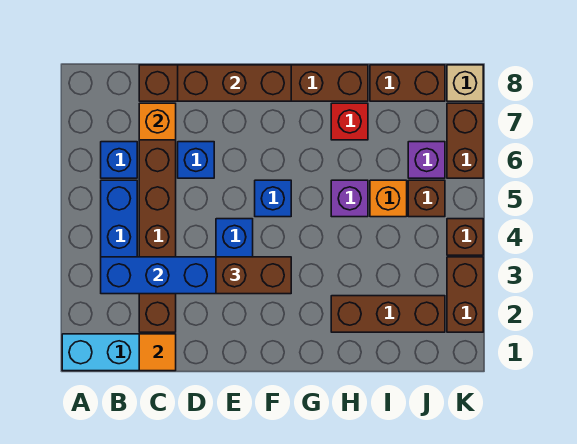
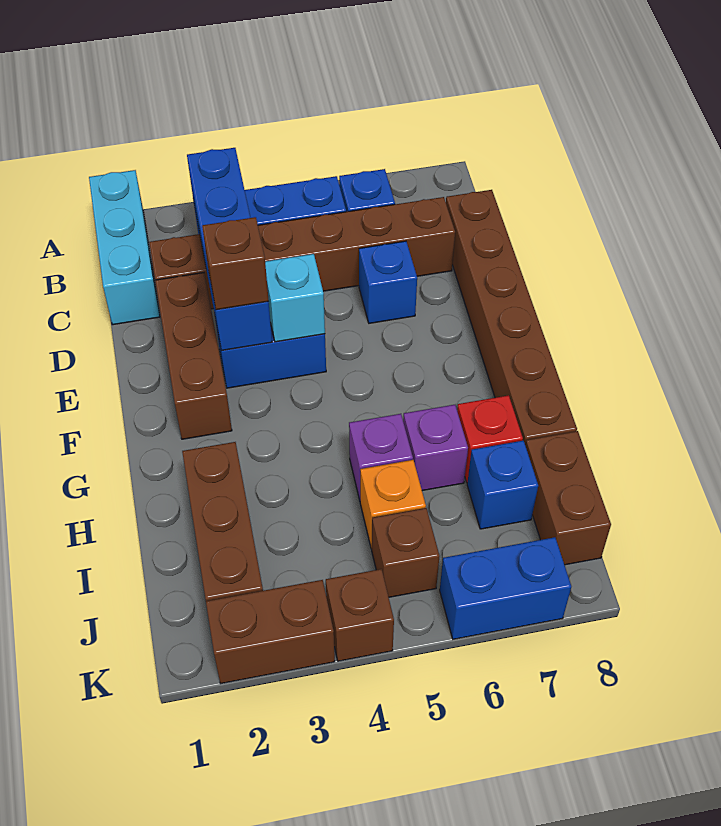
orange tile C1 level 2 -> none
orange brick C7 level 2 -> none
brown brick D8:F8 level 2 -> brown brick D2:F2 level 1
brown brick E3:F3 level 3 -> brown brick E3 level 3
none -> cyan brick E4 level 2
blue brick F5 level 1 -> blue brick I7 level 1
purple brick J6 level 1 -> purple brick H6 level 1
brown brick K6:K7 level 1 -> blue brick K6:K7 level 1
tan brick K8 level 1 -> none

